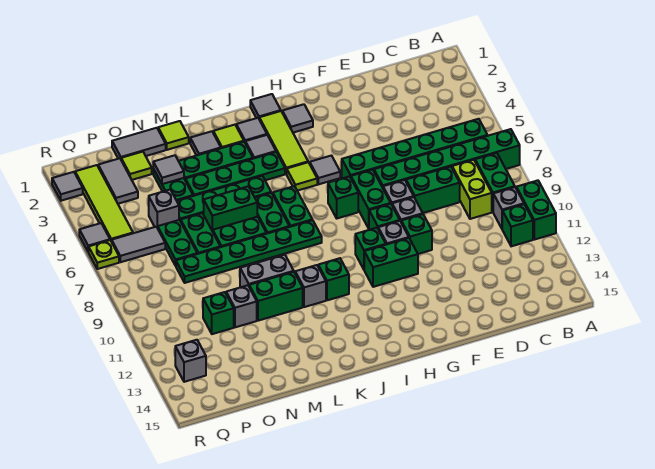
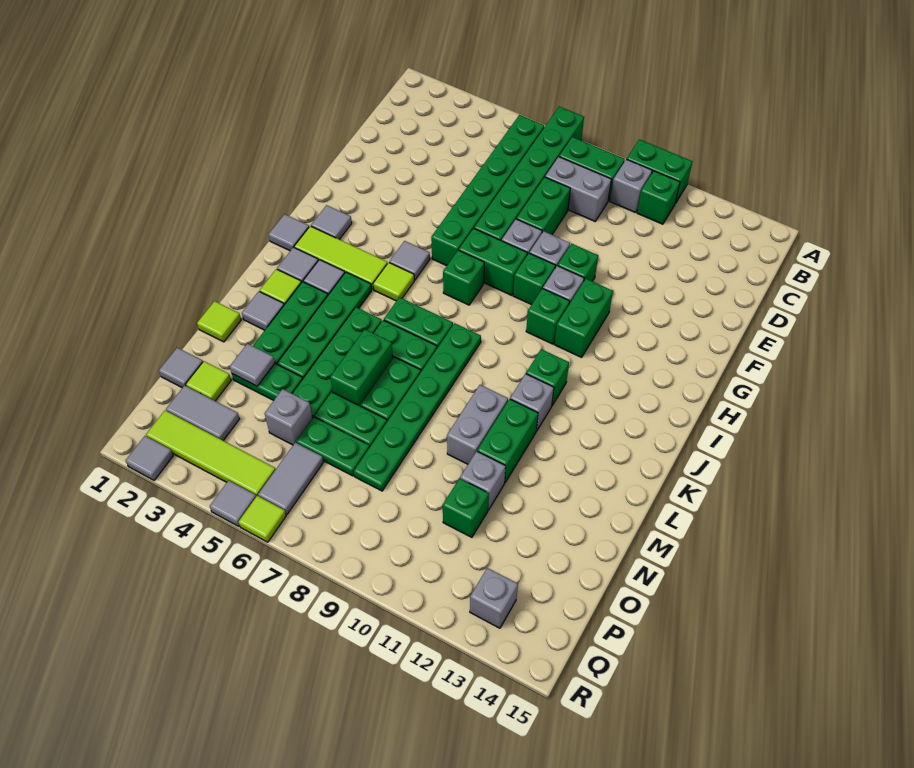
lime brick C8:C9 level 1 -> grey brick C8:C9 level 1
grey tile N1:O1 level 1 -> grey tile O1 level 1
lime plate R6 level 1 -> lime tile R6 level 1

